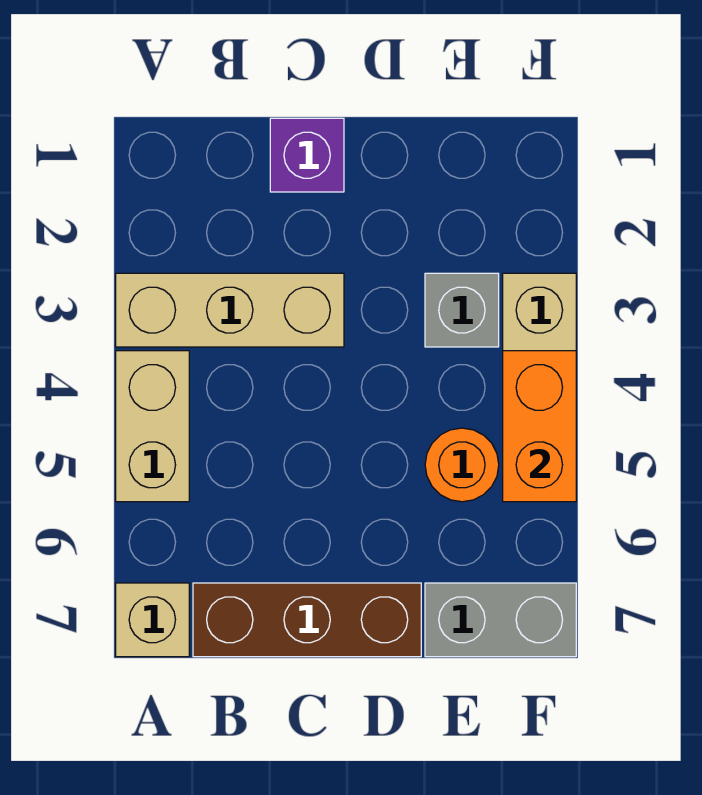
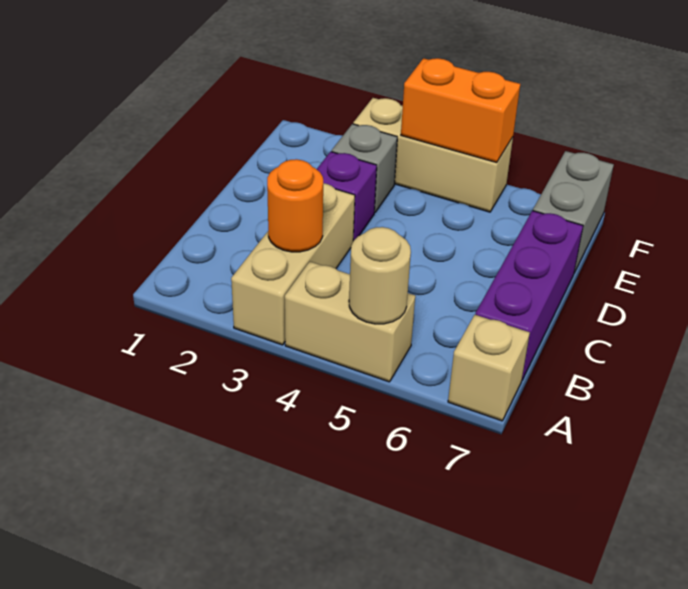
none -> tan round brick A5 level 2
brown brick B7:D7 level 1 -> purple brick B7:D7 level 1
purple brick C1 level 1 -> purple brick D3 level 1
orange round brick E5 level 1 -> orange round brick B3 level 2

